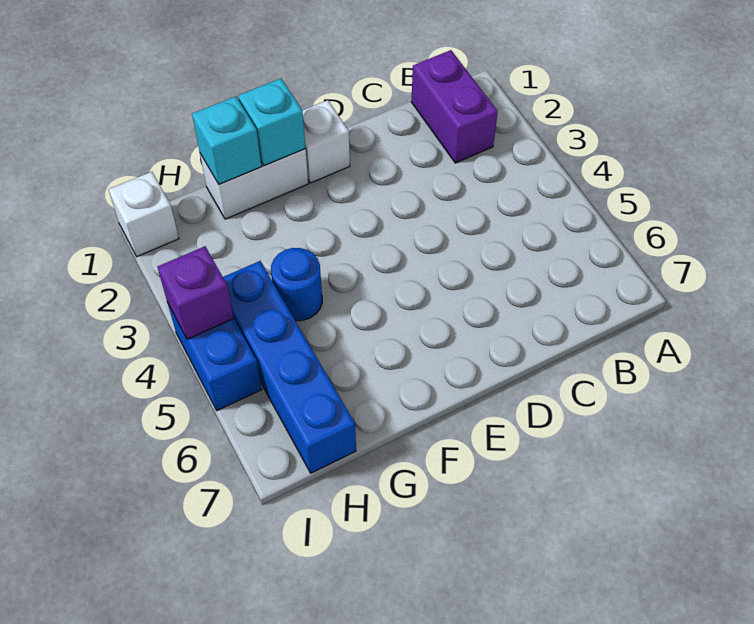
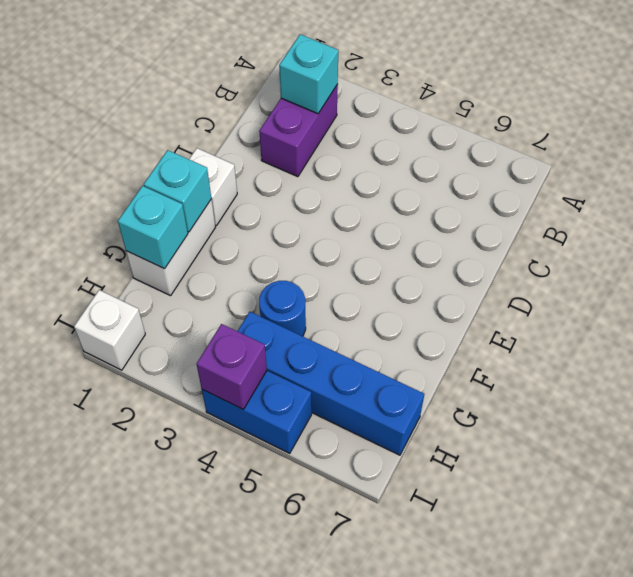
purple brick B1:B2 level 1 -> purple brick B2:C2 level 1
none -> cyan brick B2 level 2

